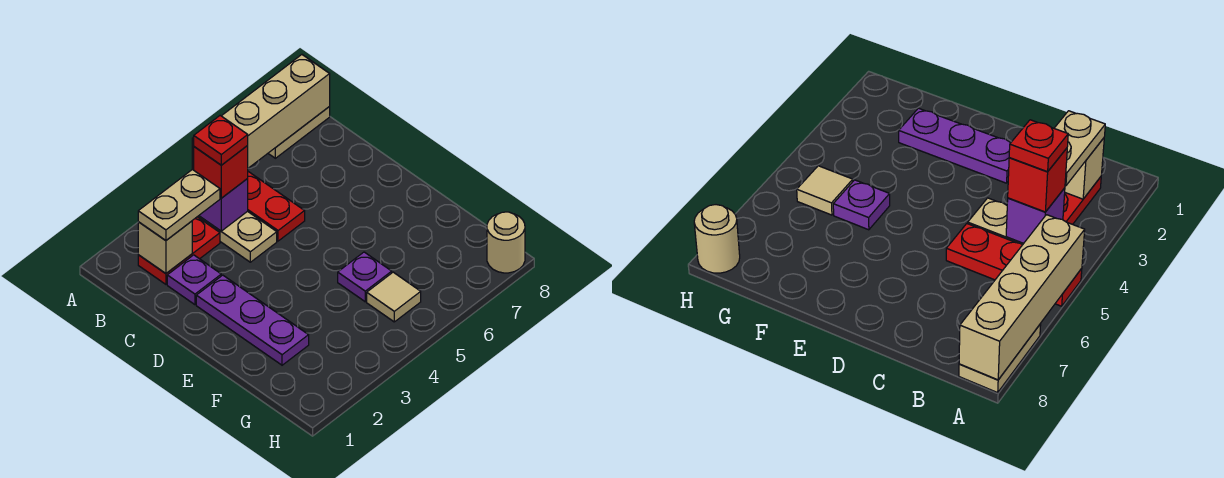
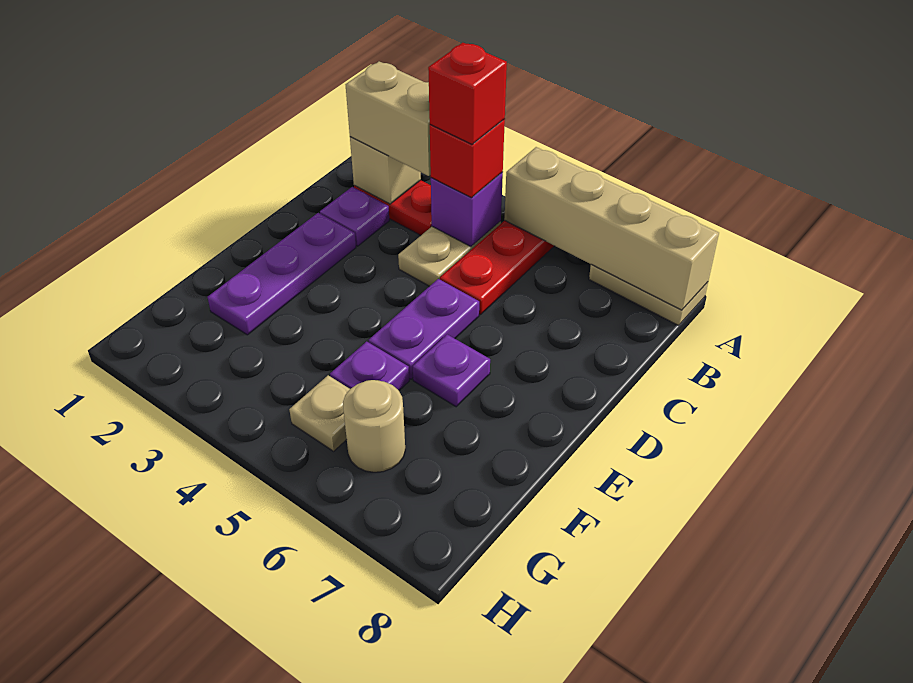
tan plate B2:B3 level 3 -> tan brick B2:B3 level 3
red plate B4 level 4 -> red brick B4 level 4
none -> purple plate D5:E5 level 1
none -> purple plate E6 level 1
tan tile G5 level 1 -> tan plate G5 level 1
tan round brick H8 level 1 -> tan round brick G6 level 1

